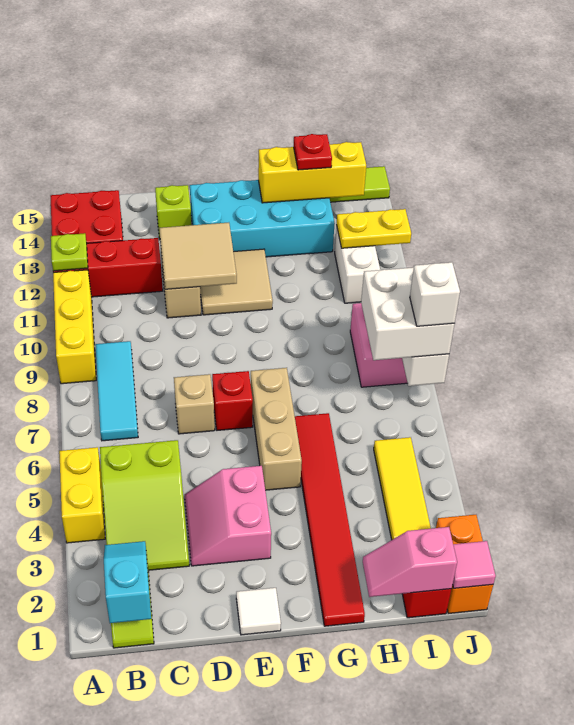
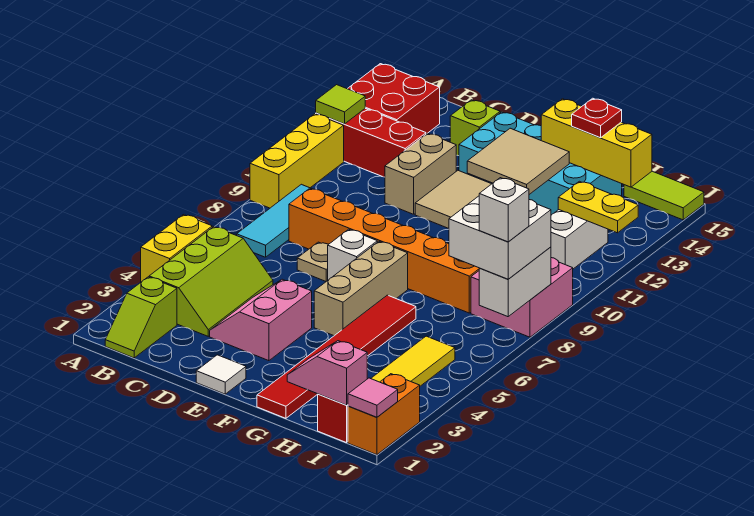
lime plate A12 level 2 -> lime tile A12 level 2
cyan slope B1:B2 level 2 top 1 -> none
lime slope B3:C5 level 1 top 5 -> lime slope B3:C5 level 1 top B
none -> orange brick C8:H8 level 1
tan brick D7 level 1 -> tan plate D7 level 1
tan tile D11:E12 level 2 -> tan tile F12:G13 level 2
red brick E7 level 1 -> white brick E7 level 1

